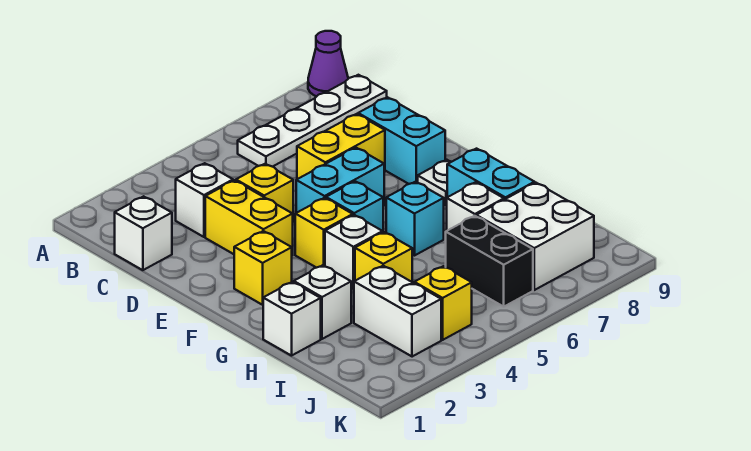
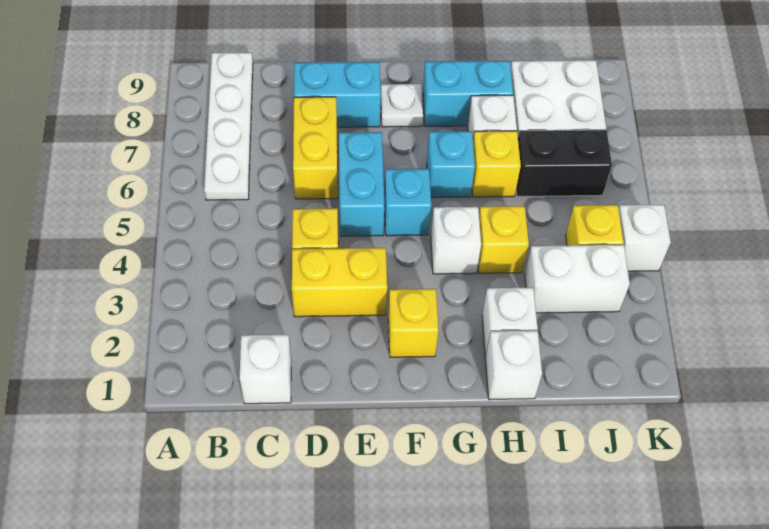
purple cone A9 level 1 -> none
white brick C3 level 1 -> white brick K4 level 1
yellow brick F4 level 1 -> yellow brick H6 level 1

